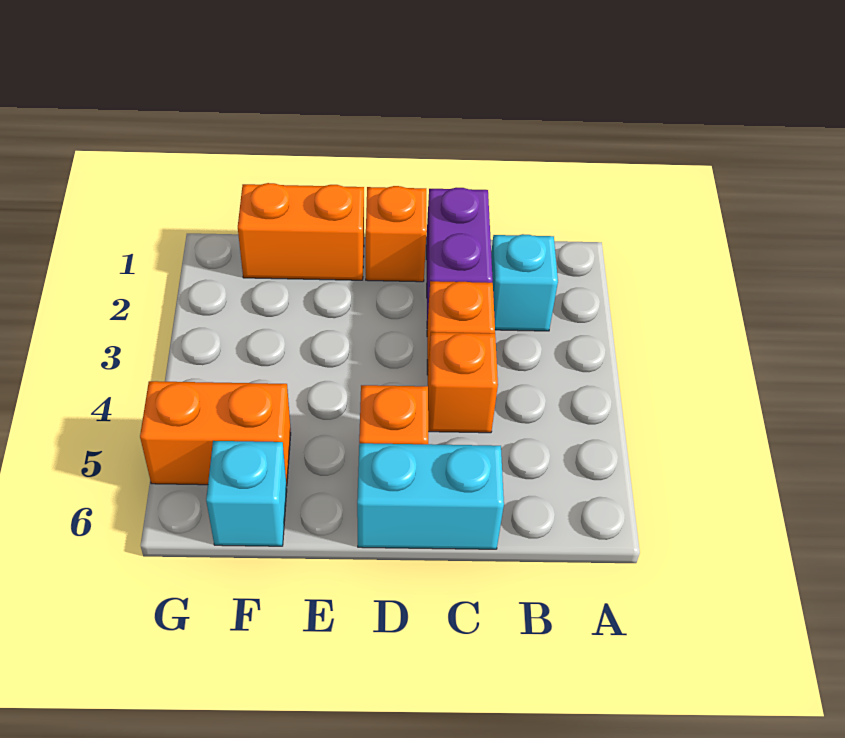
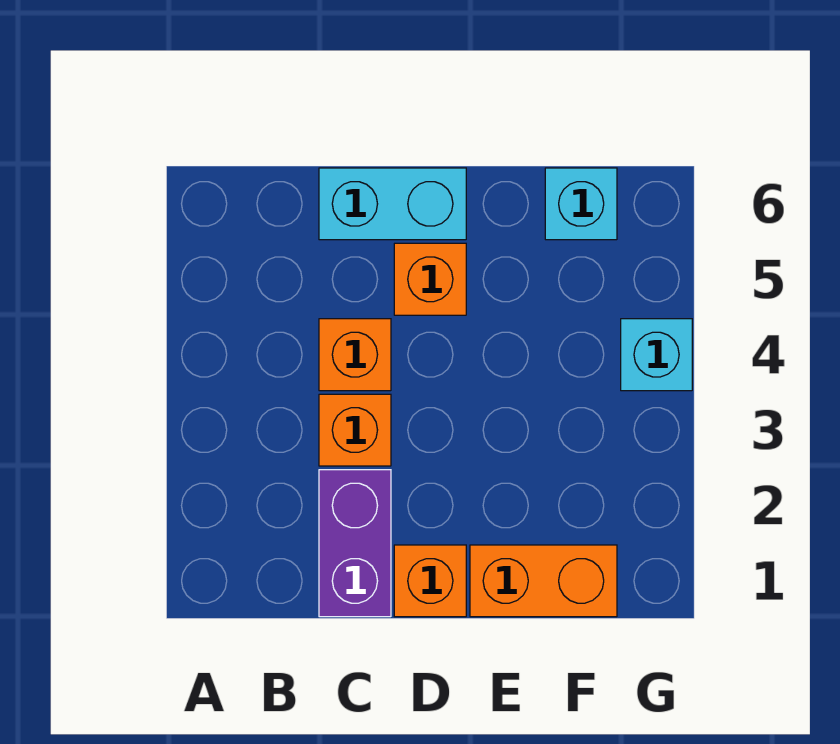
cyan brick B2 level 1 -> cyan brick G4 level 1
orange brick F5:G5 level 1 -> none

